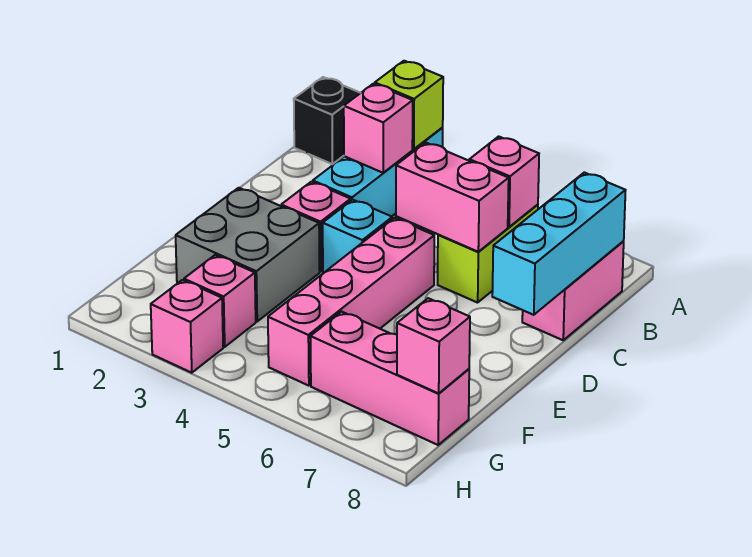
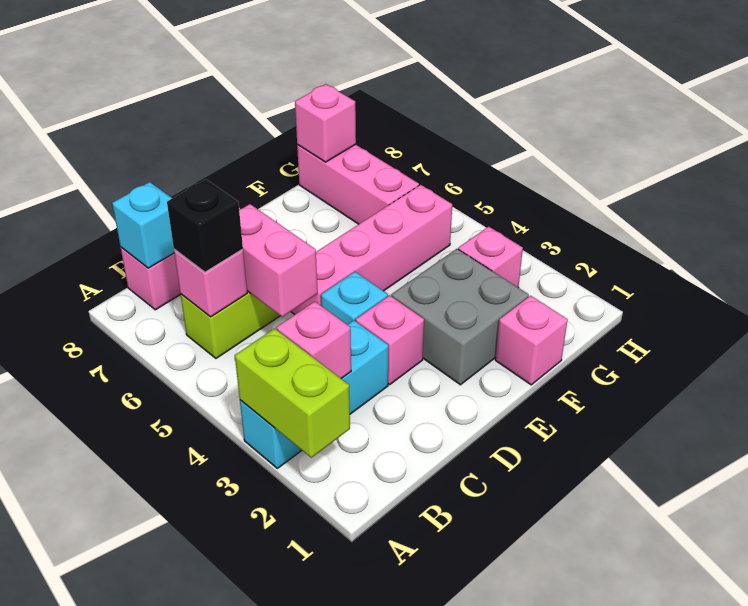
black brick A1 level 1 -> black brick B6 level 3
lime brick A3 level 2 -> lime brick A2:A3 level 2
cyan brick B8:D8 level 2 -> cyan brick B8 level 2
pink brick H3 level 1 -> pink brick F1 level 1

